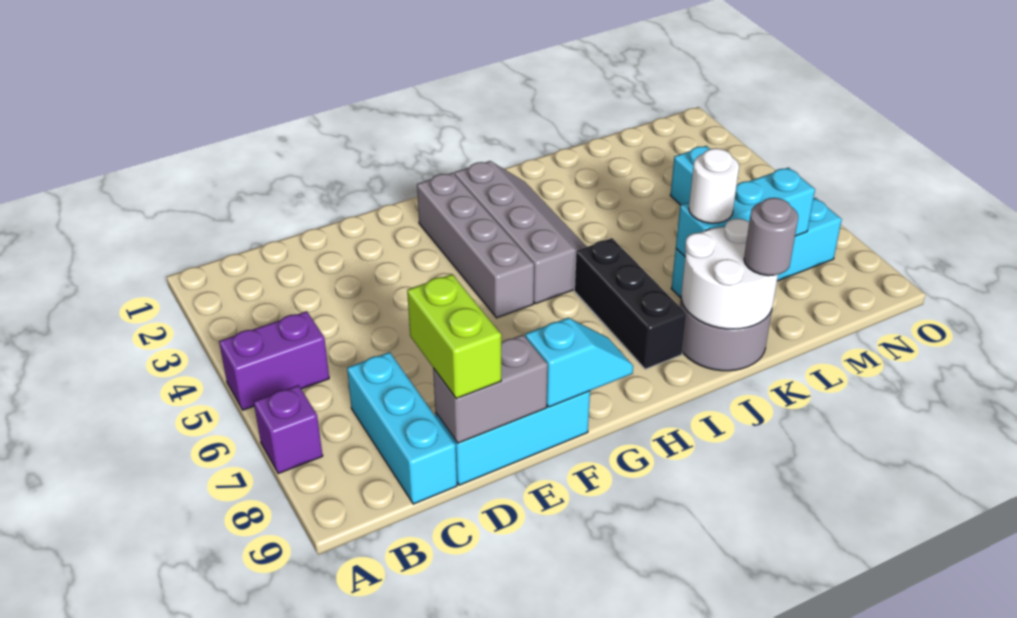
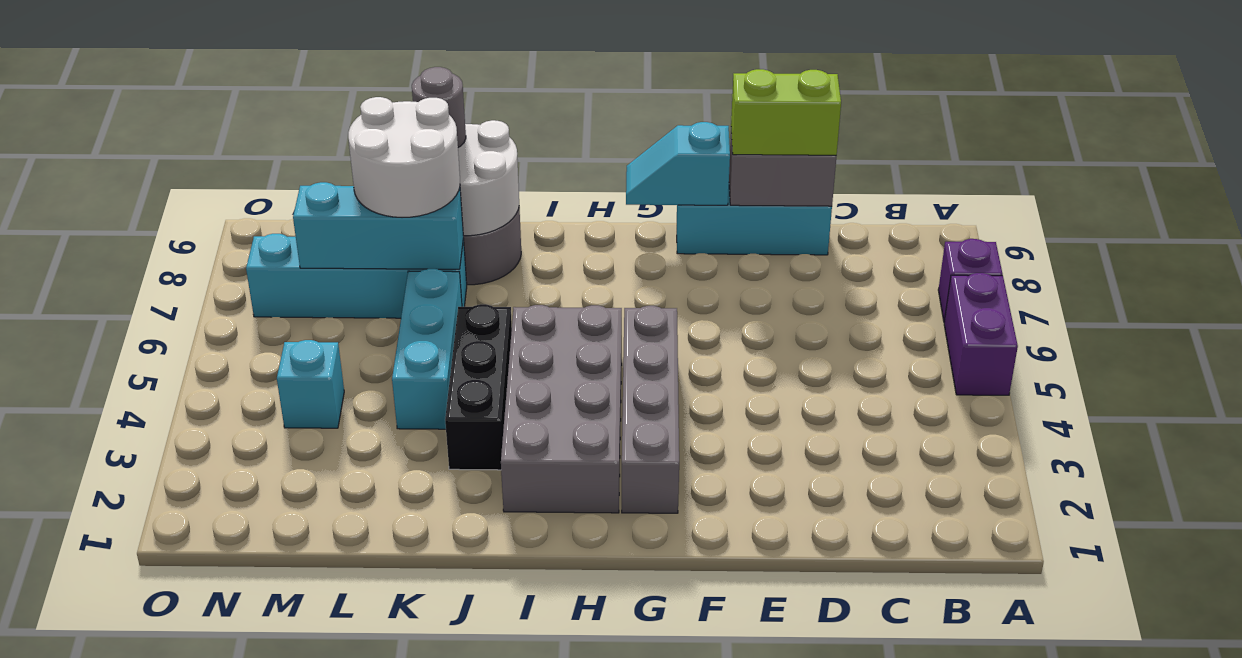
purple brick A5:B5 level 1 -> purple brick A5:A6 level 1
cyan brick C7:C9 level 1 -> cyan brick K4:K6 level 1
lime brick D8:D9 level 3 -> lime brick D9:E9 level 3
grey slope H2:I5 level 1 top H -> grey brick H2:I5 level 1
black brick I6:I8 level 1 -> black brick J3:J5 level 1
white round brick K7 level 3 -> white round brick K7:L8 level 3

